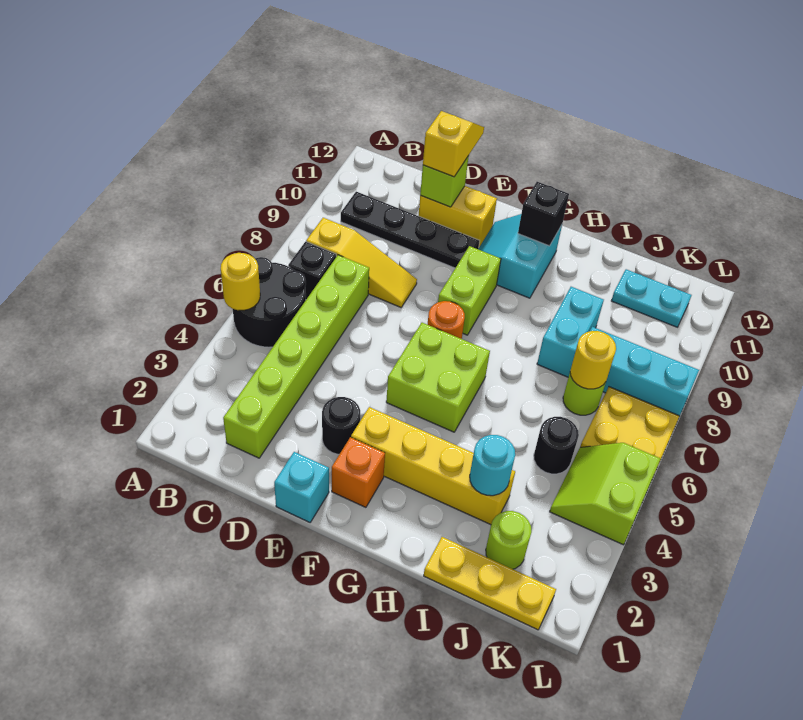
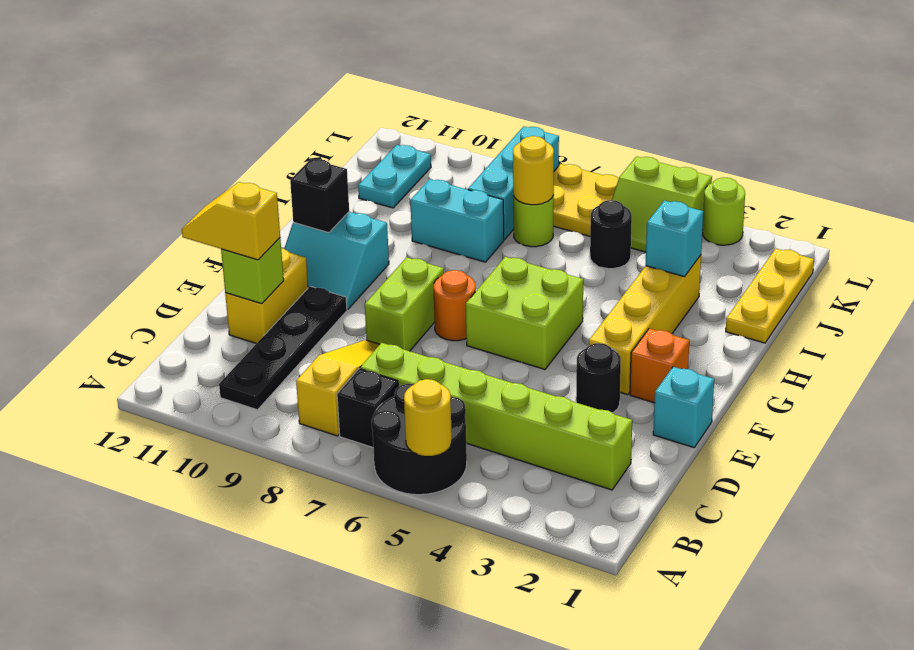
lime brick F8:F9 level 1 -> lime brick E8:F8 level 1
cyan round brick I3 level 2 -> cyan brick I3 level 2
lime round brick J2 level 1 -> lime round brick L3 level 1

